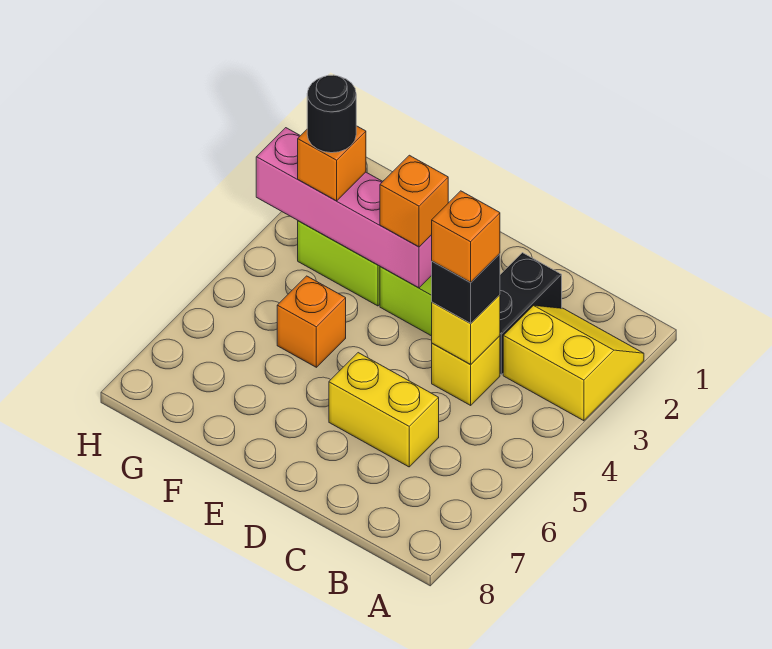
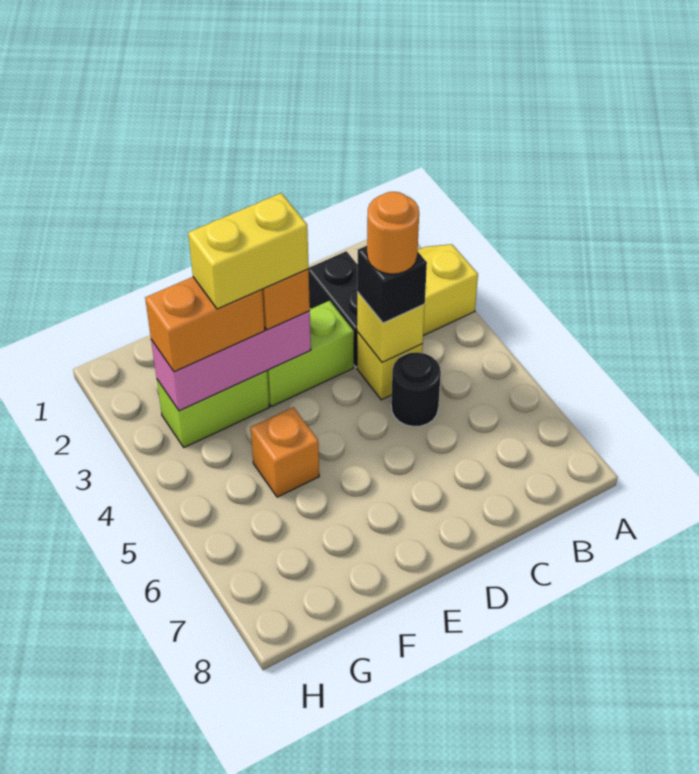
orange brick C4 level 4 -> orange round brick C4 level 4
yellow brick C6:D6 level 1 -> yellow brick E3:F3 level 4
pink brick E3:H3 level 2 -> pink brick E3:G3 level 2
orange brick G3 level 3 -> orange brick F3:G3 level 3
black round brick G3 level 4 -> black round brick C5 level 1

